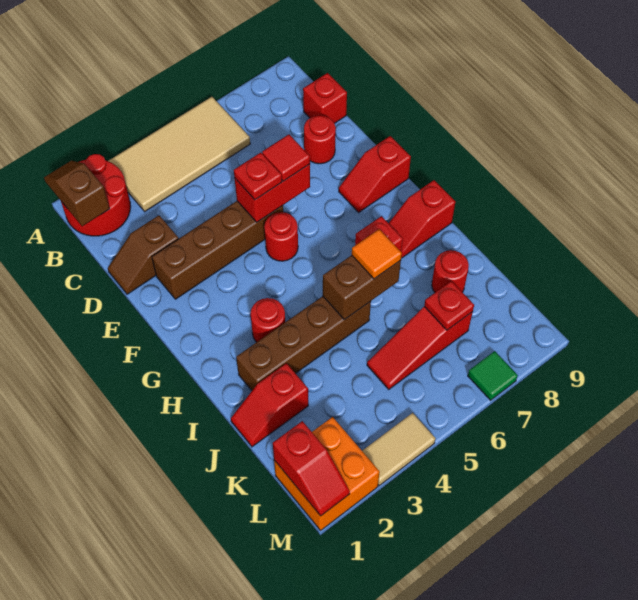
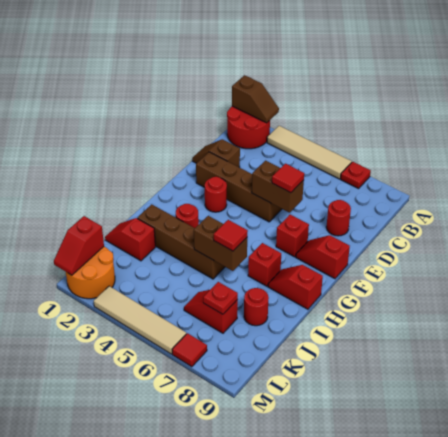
brown slope A1:B1 level 2 top B -> brown slope A1:A2 level 2 top 1
tan tile A3:B6 level 1 -> tan tile A3:A6 level 1
red brick C9 level 1 -> red brick F7 level 1
red brick E5:E6 level 2 -> brown brick E5:E6 level 2
red plate E5 level 3 -> red plate A7 level 1
red round brick F5 level 1 -> red round brick F3 level 1
orange tile I6 level 3 -> red tile I6 level 3
red slope K5:K7 level 1 top 7 -> red slope K6:K7 level 1 top 7
orange brick L1:M2 level 1 -> orange round brick L1:M2 level 1
tan tile M3:M4 level 1 -> tan tile M3:M6 level 1
green tile M7 level 1 -> red tile M7 level 1

